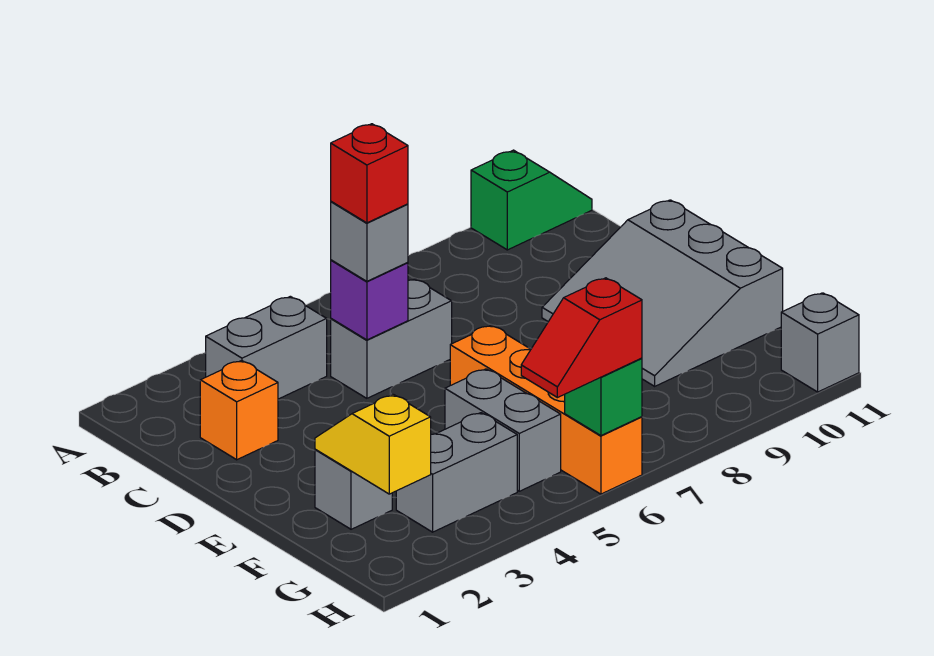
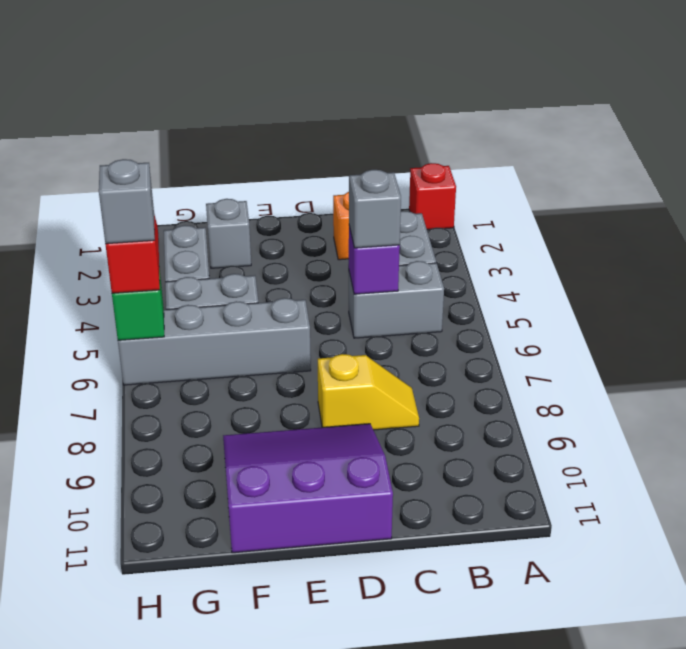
green slope A10:A11 level 1 top 10 -> none
grey brick C5:C6 level 1 -> grey brick B5:C5 level 1
red brick C5 level 4 -> red brick A1 level 1
grey slope D9:F11 level 1 top 11 -> purple slope D9:F11 level 1 top 11
orange brick E6:H6 level 1 -> grey brick E6:H6 level 1
yellow slope F2:G2 level 2 top G -> yellow slope C8:D8 level 1 top D
grey brick H11 level 1 -> grey brick H6 level 4

